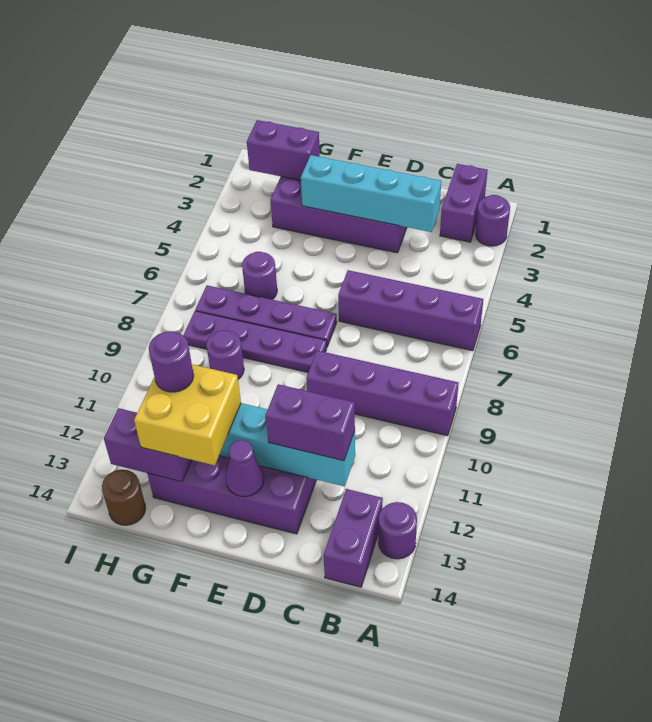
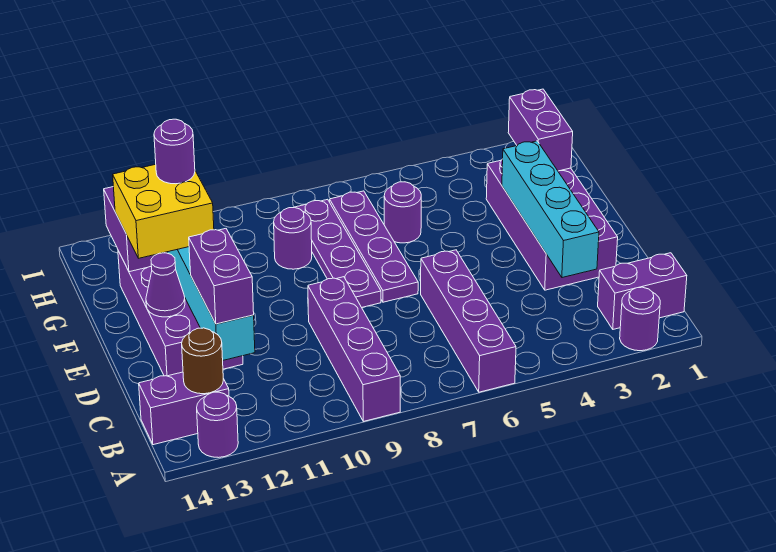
brown round brick H14 level 1 -> brown round brick B13 level 2

